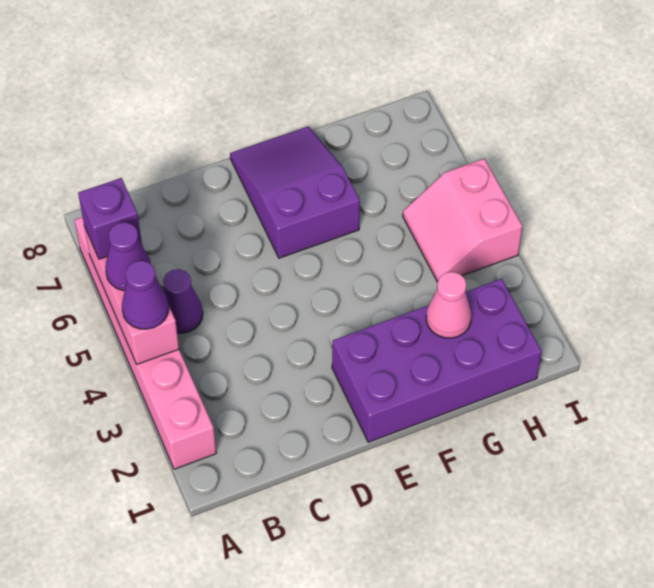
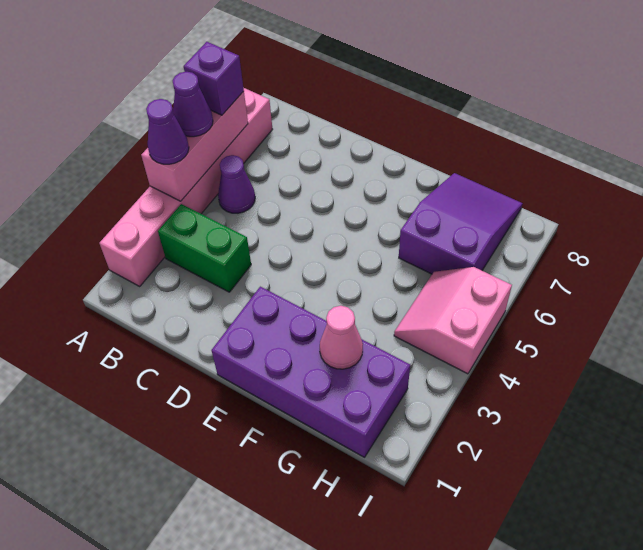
none -> green brick B3:C3 level 1
purple slope E6:F8 level 1 top 6 -> purple slope G6:H8 level 1 top 6

